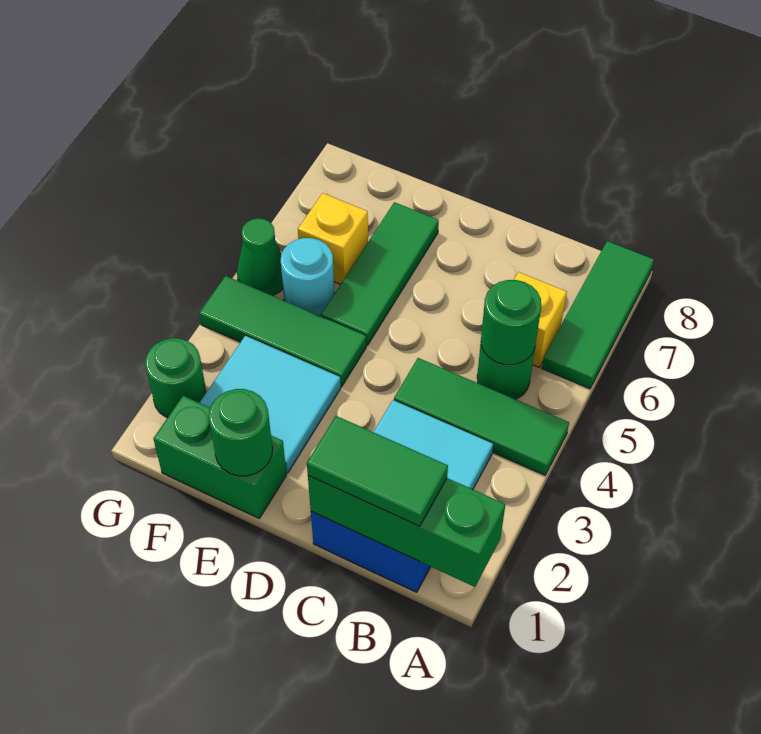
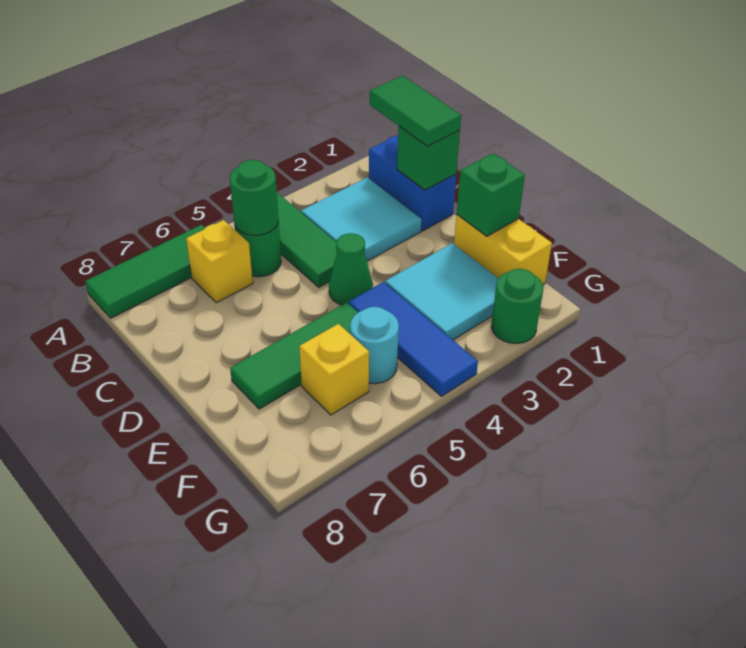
green brick A1:C1 level 2 -> green brick C1 level 2
green brick E1:F1 level 1 -> yellow brick E1:F1 level 1
green round brick E1 level 2 -> green brick E1 level 2
green tile E4:G4 level 1 -> blue tile E4:G4 level 1
green cone G5 level 1 -> green cone D4 level 1

